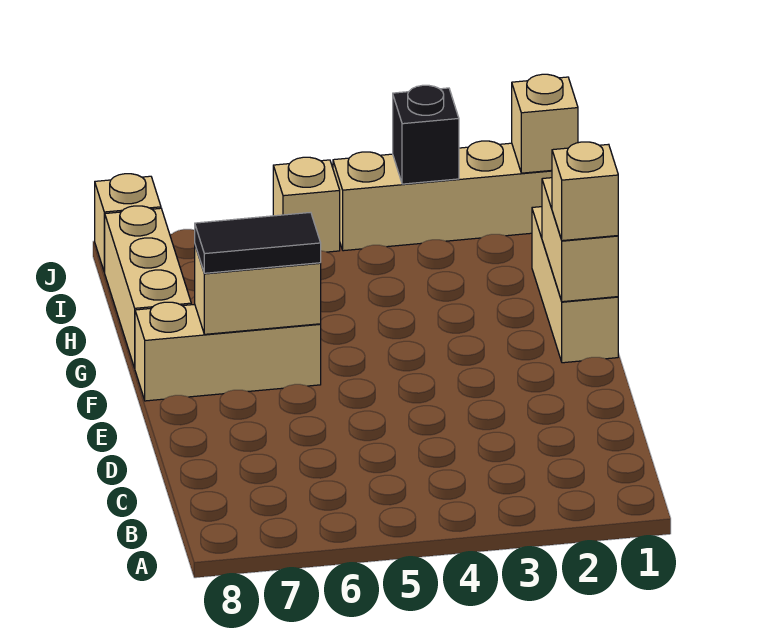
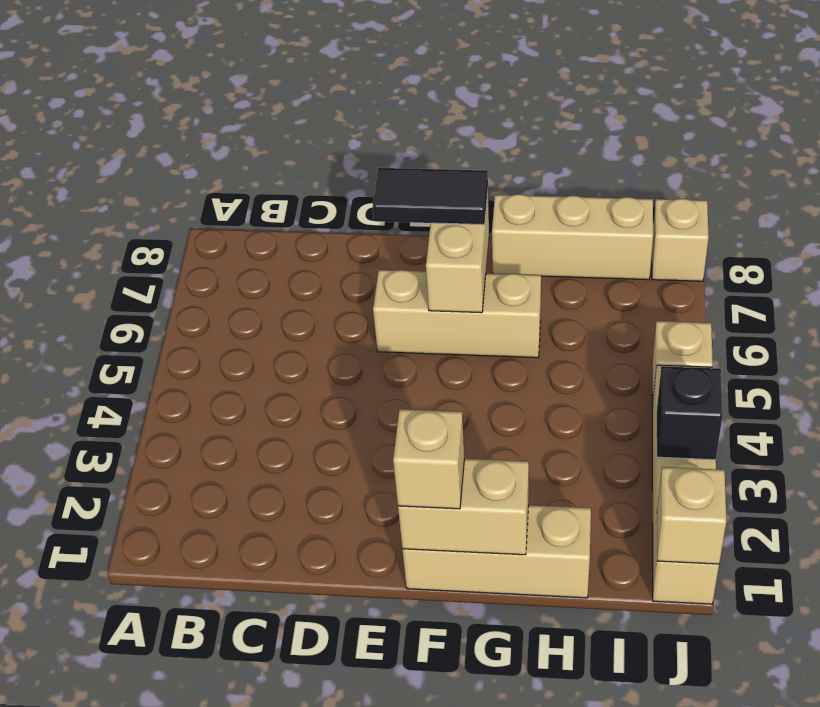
tan brick F6:F8 level 1 -> tan brick E6:G6 level 1
black tile F6:F7 level 3 -> black tile E7:F7 level 3

